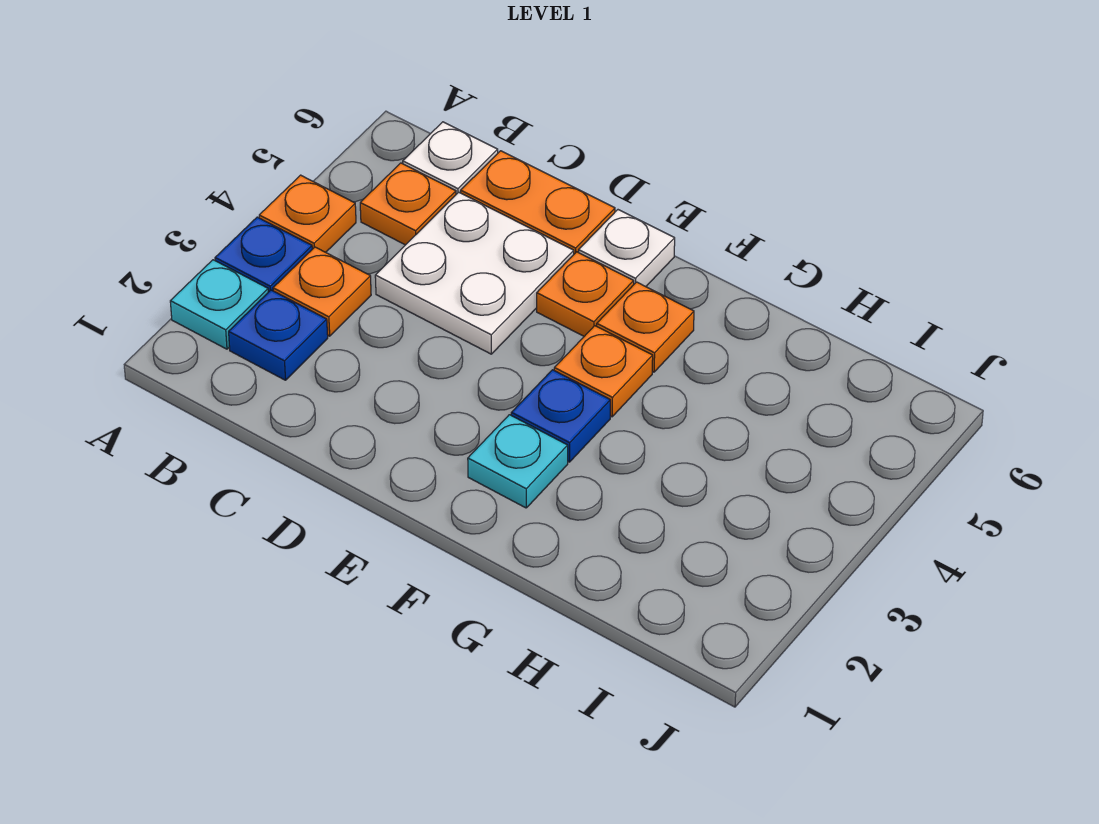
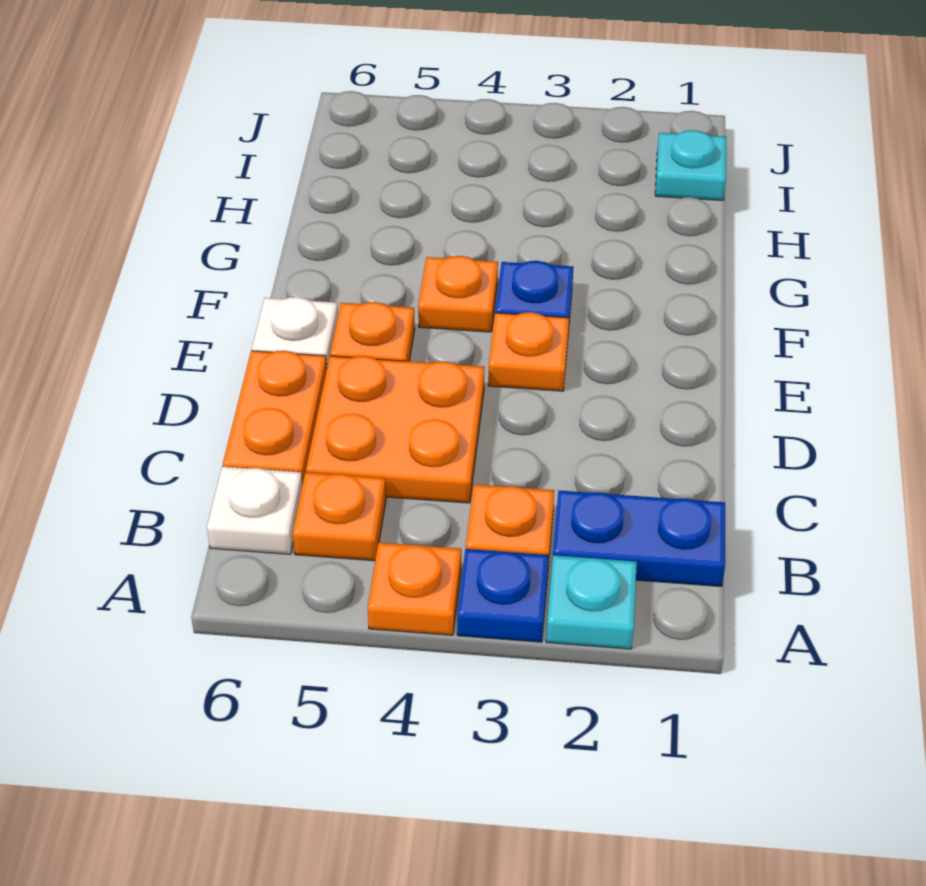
blue plate B2 level 1 -> blue plate B1:B2 level 1
white plate C4:D5 level 1 -> orange plate C4:D5 level 1
cyan plate F2 level 1 -> cyan plate I1 level 1
orange plate F5 level 1 -> orange plate E3 level 1

